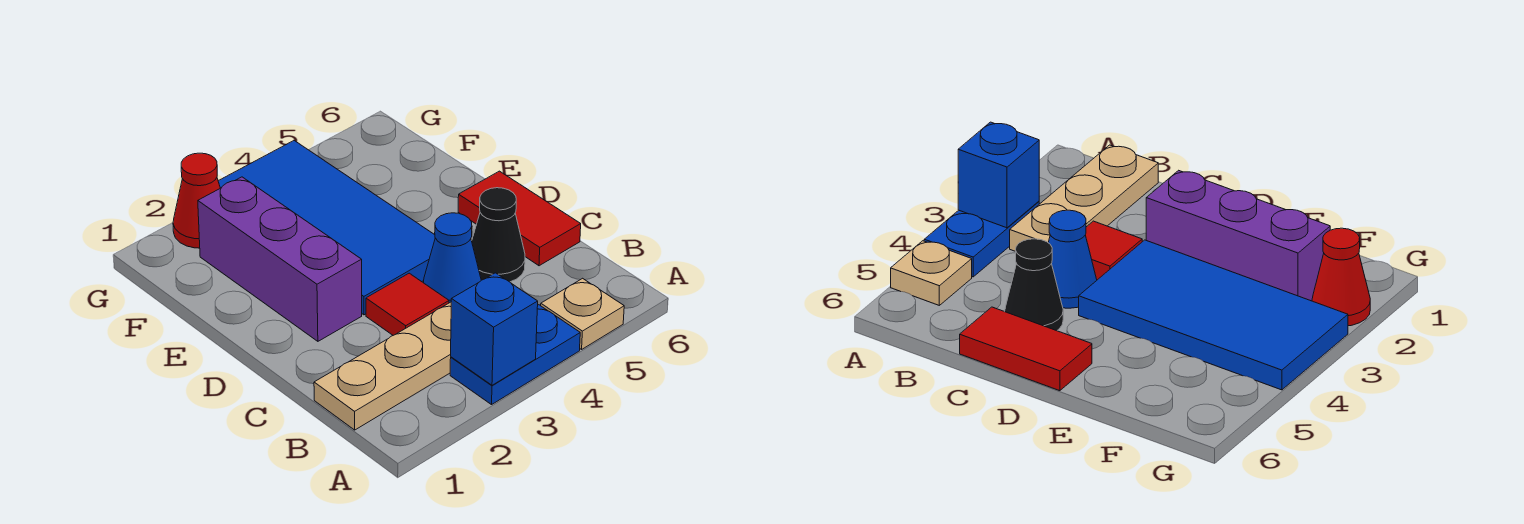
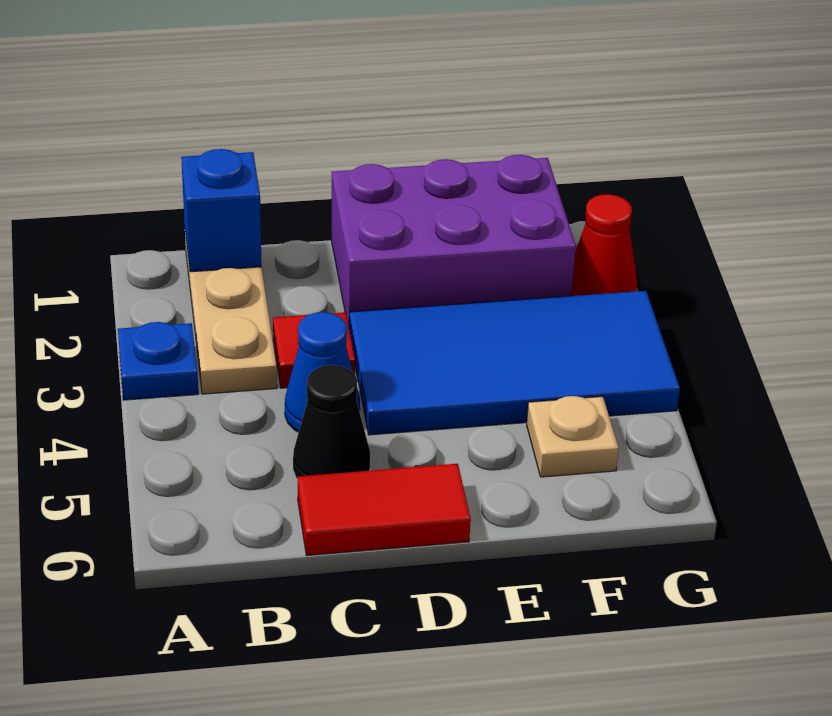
blue plate A3:A4 level 1 -> blue plate A3 level 1
blue brick A3 level 2 -> blue brick B1 level 2
tan plate A5 level 1 -> tan plate F5 level 1
purple brick D2:F2 level 1 -> purple brick D1:F2 level 1

